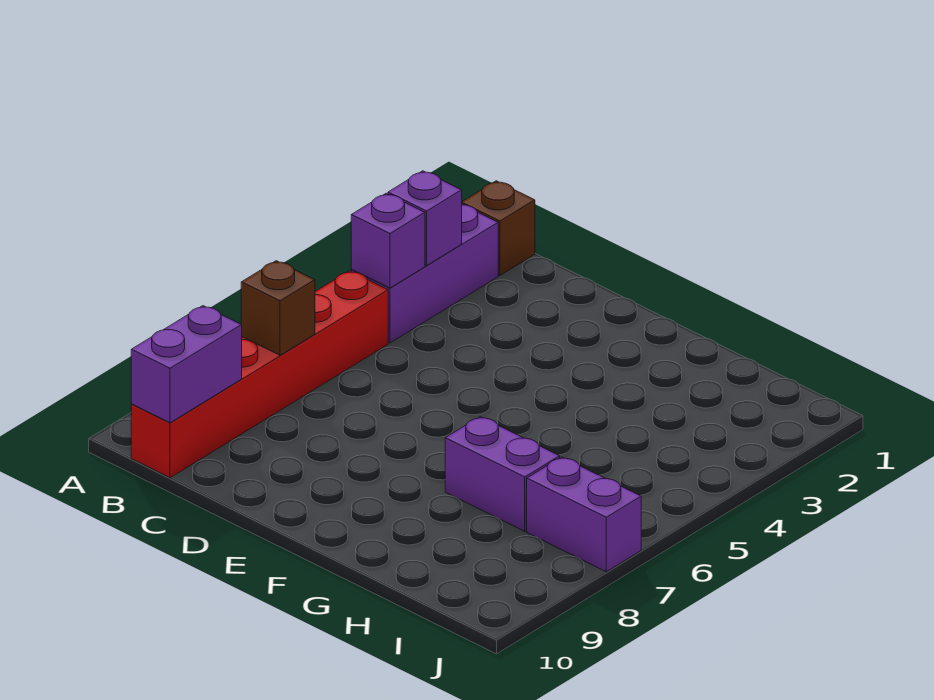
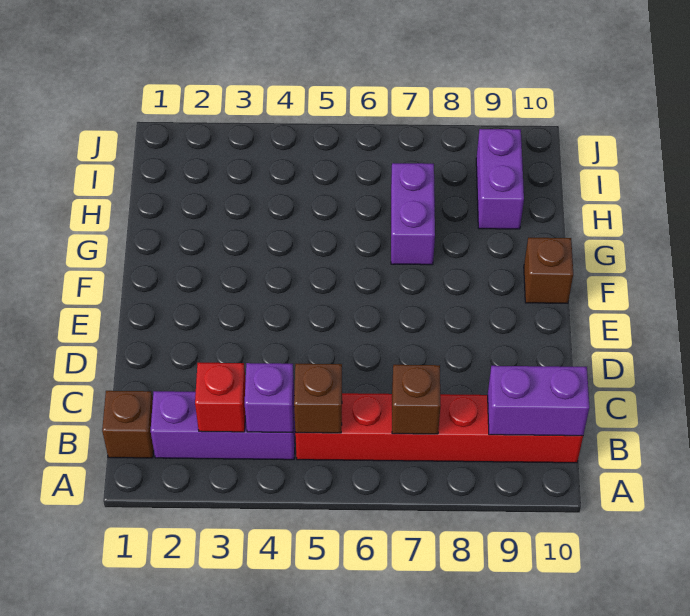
purple brick B3 level 2 -> red brick B3 level 2
none -> brown brick B5 level 2
none -> brown brick F10 level 1
purple brick I7:J7 level 1 -> purple brick H9:I9 level 1

